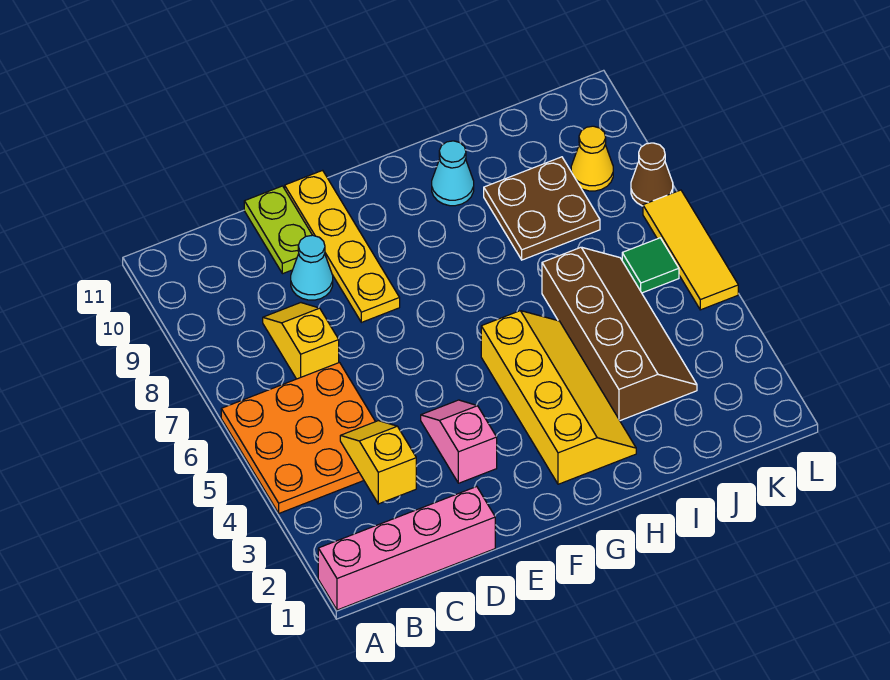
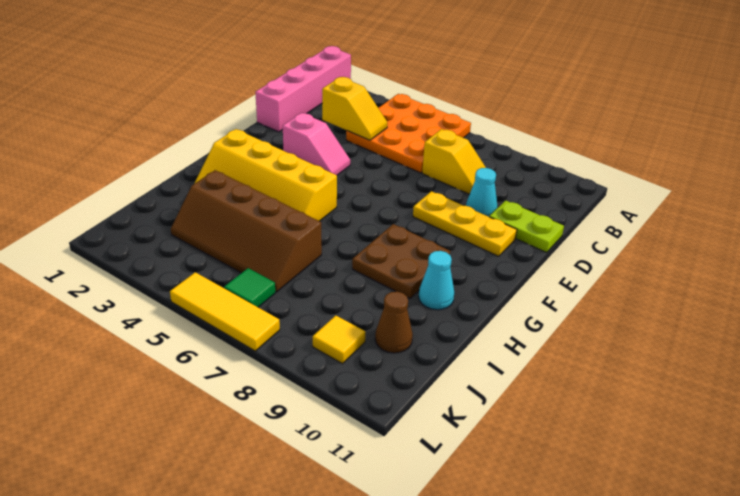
yellow plate E8:E11 level 1 -> yellow plate E8:E10 level 1
brown plate I8:J9 level 1 -> brown plate G8:H9 level 1
yellow cone K9 level 1 -> yellow tile K9 level 1
brown cone L8 level 1 -> brown cone J10 level 1

